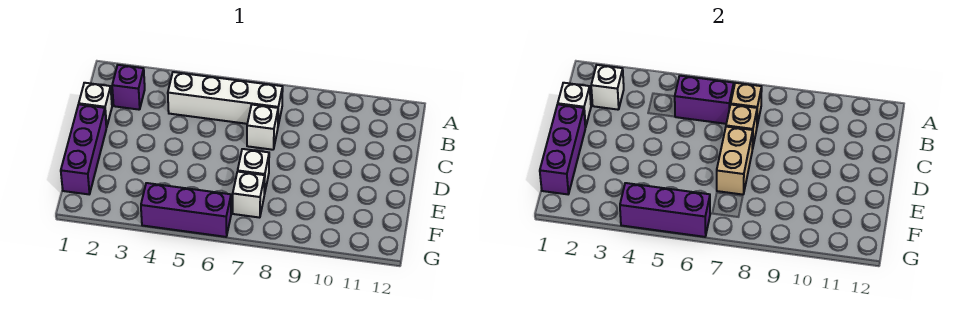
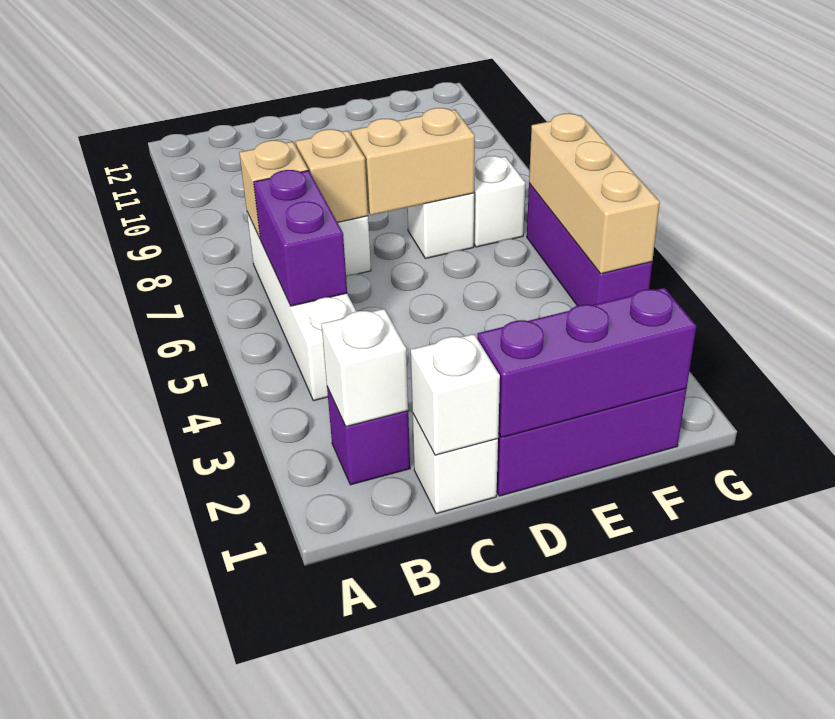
purple brick G4:G6 level 2 -> tan brick G4:G6 level 2

